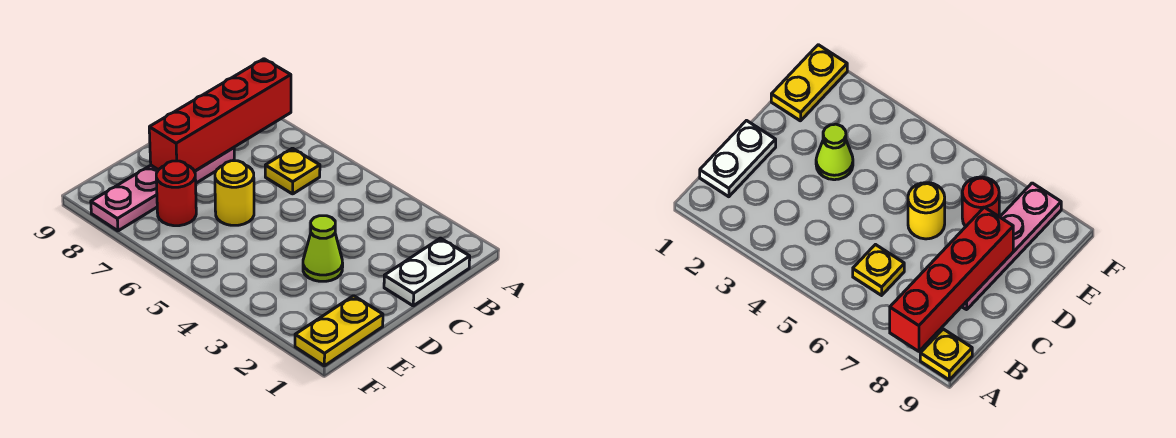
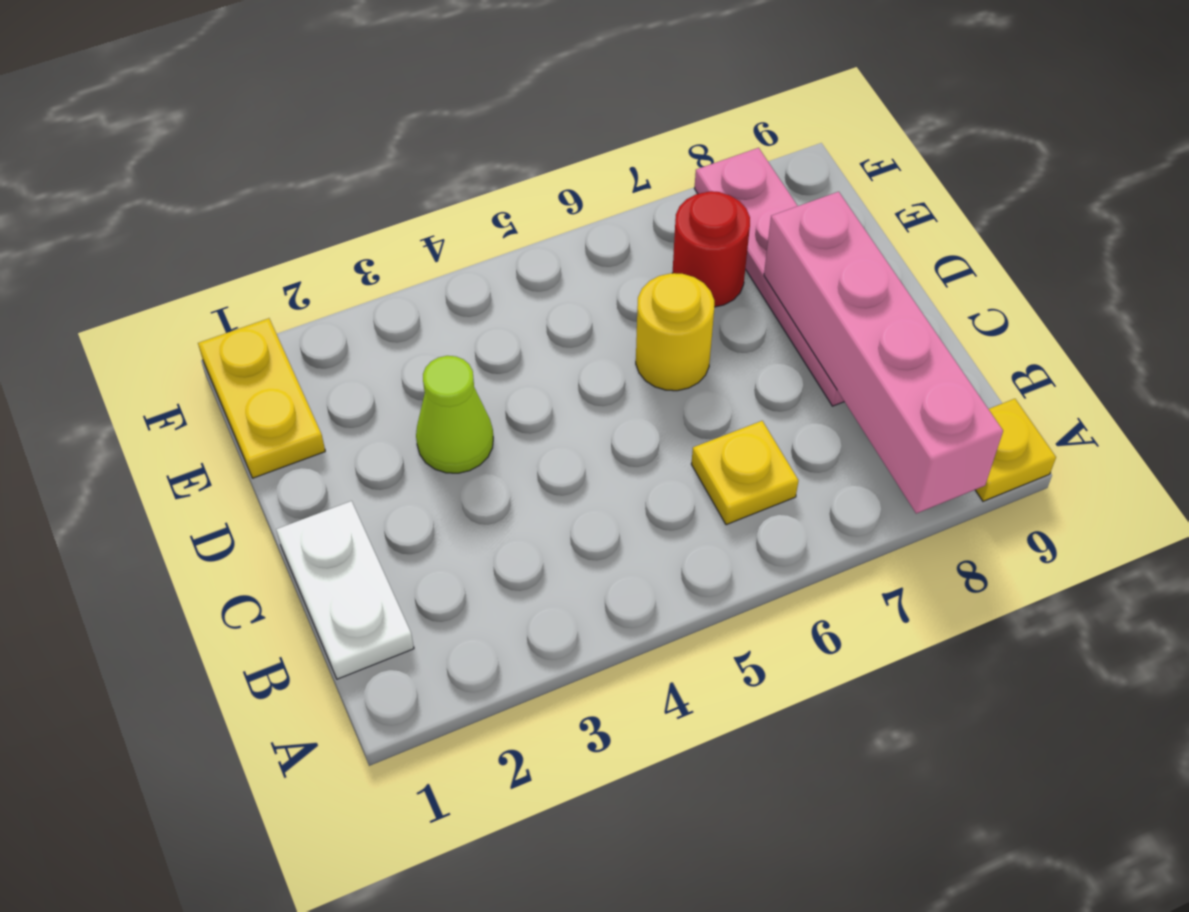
red brick A8:D8 level 2 -> pink brick A8:D8 level 2

